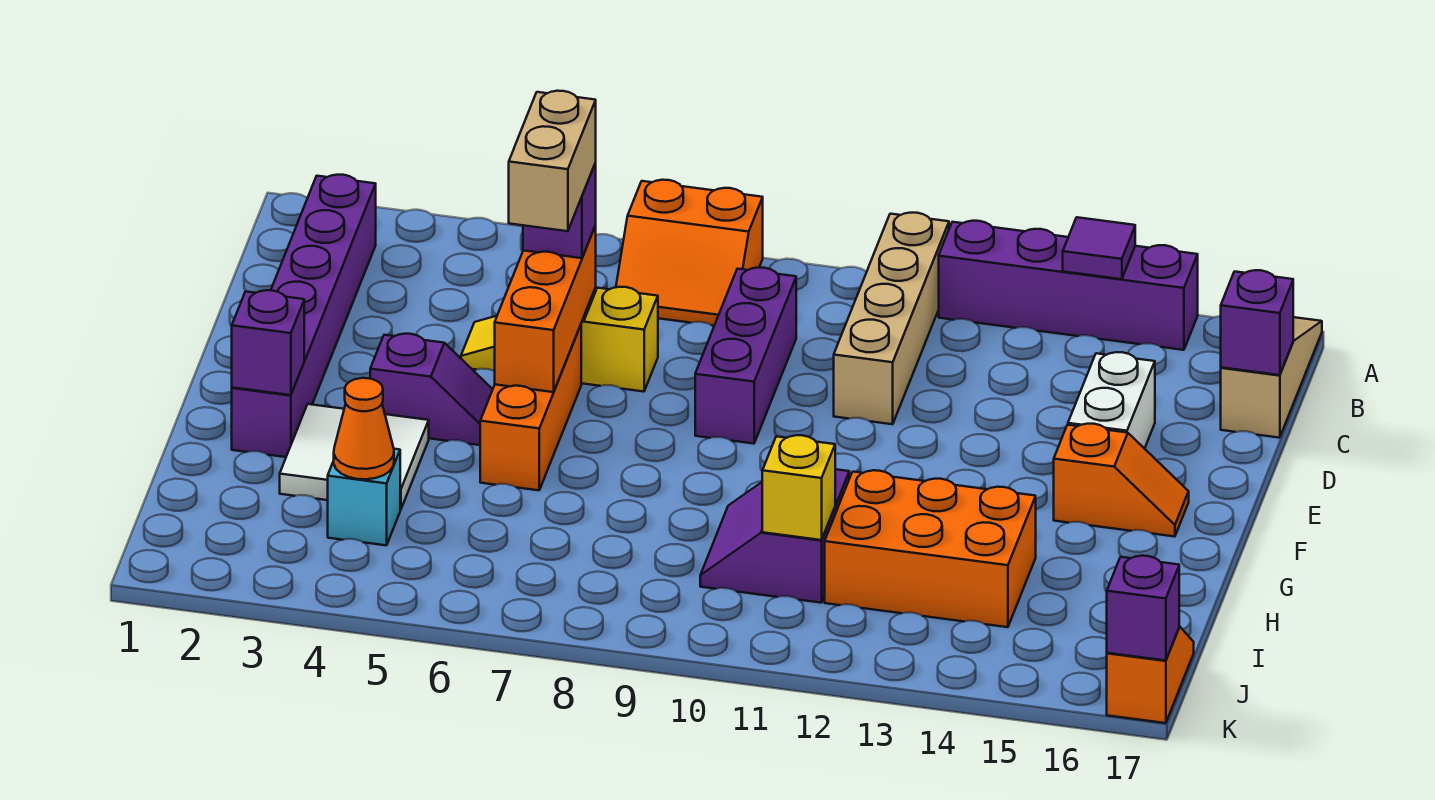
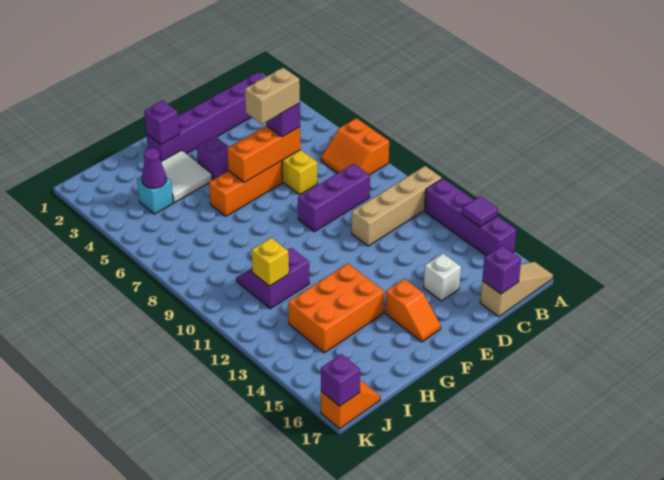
white brick D15:E15 level 1 -> white brick D15 level 1
orange brick H12:I14 level 1 -> orange brick G13:I14 level 1
orange cone I4 level 2 -> purple cone I4 level 2

